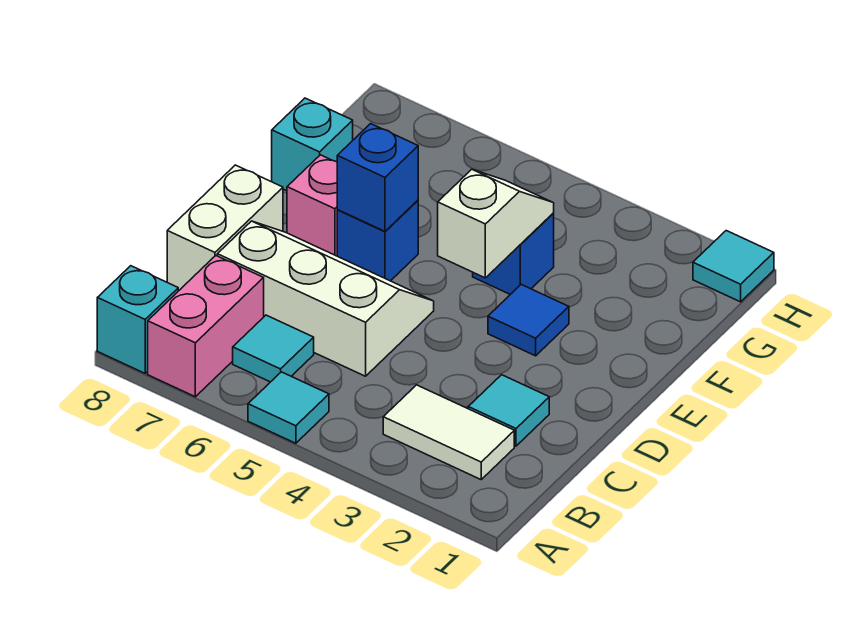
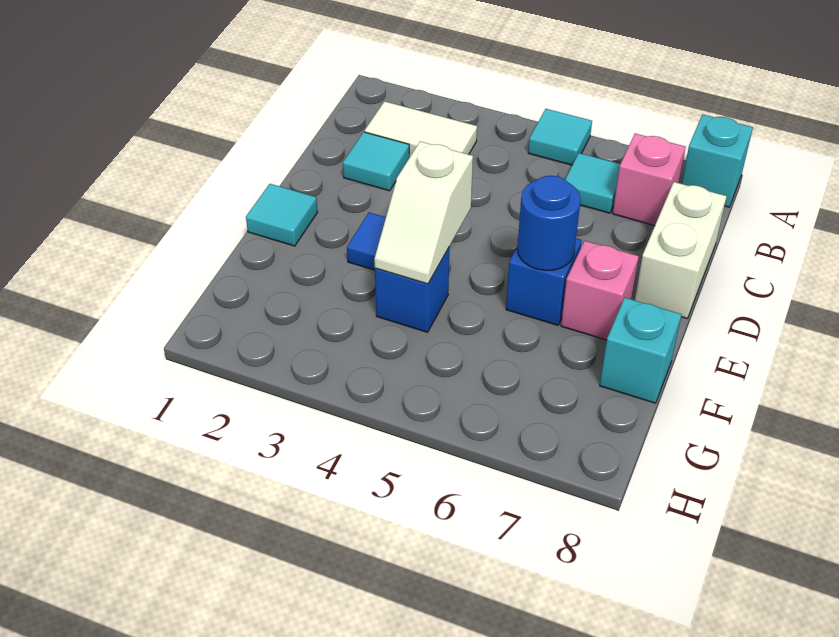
pink brick A7:B7 level 1 -> pink brick B7 level 1
white slope C5:D7 level 1 top C -> none
blue brick E6 level 2 -> blue round brick E6 level 2
cyan tile H1 level 1 -> cyan tile E1 level 1

